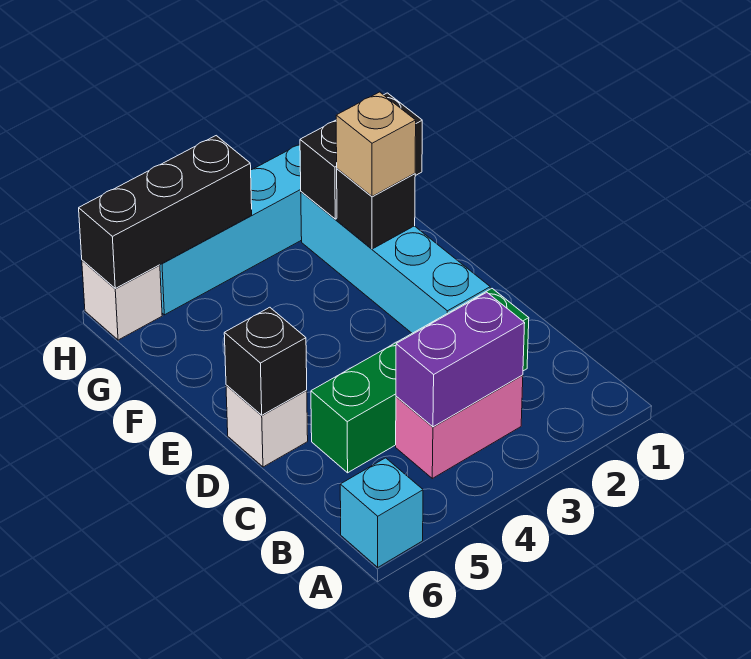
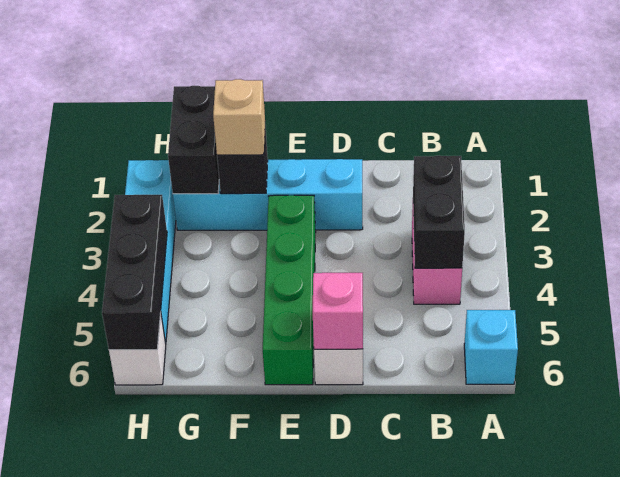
purple brick B3:B4 level 2 -> black brick B3:B4 level 2
green brick C2:C5 level 1 -> green brick E3:E6 level 1
black brick D6 level 2 -> pink brick D6 level 2

